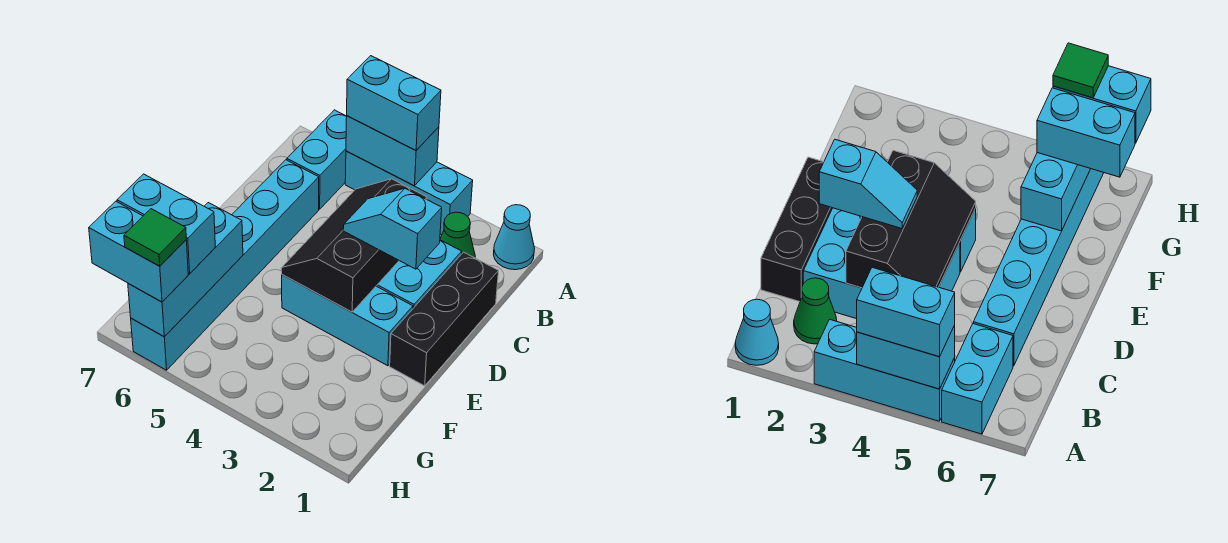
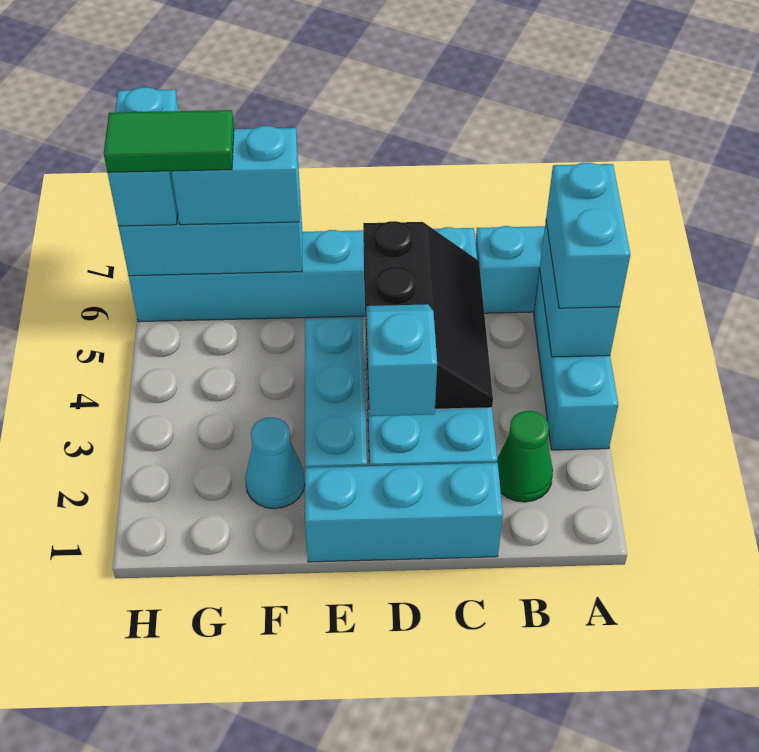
cyan cone A1 level 1 -> cyan cone F2 level 1
black brick C1:E1 level 1 -> cyan brick C1:E1 level 1
black slope C3:E4 level 2 top 3 -> black slope C3:D5 level 2 top D
cyan brick G6:G7 level 3 -> cyan brick F6:G6 level 3
green tile H6 level 4 -> green tile G6:H6 level 4

